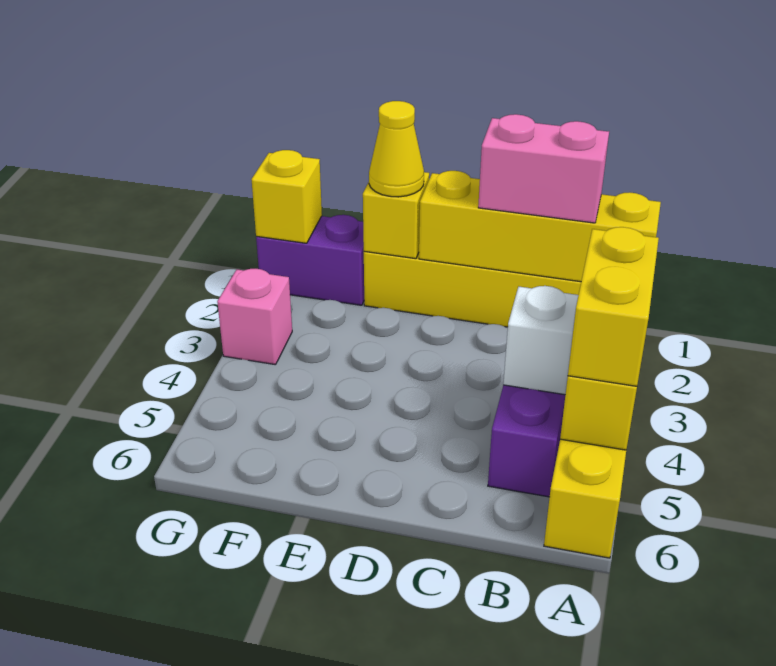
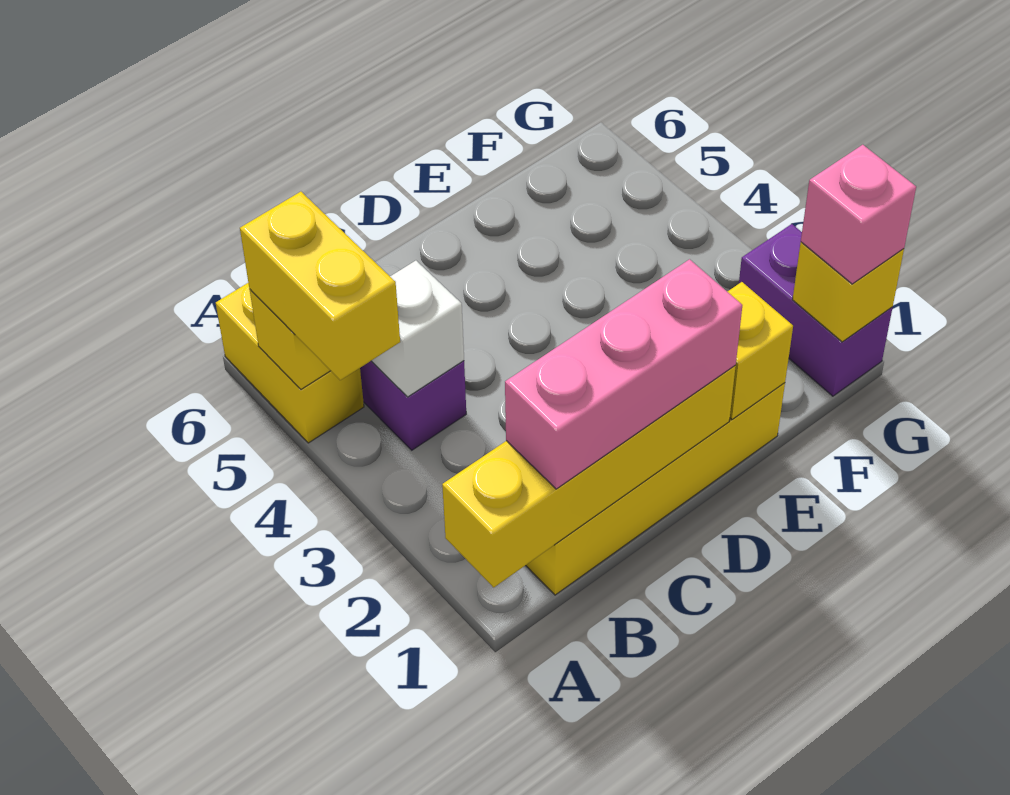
pink brick B1:C1 level 3 -> pink brick B1:D1 level 3
yellow cone E1 level 3 -> none
purple brick F1:G1 level 1 -> purple brick G1:G2 level 1
pink brick G3 level 1 -> pink brick G1 level 3

